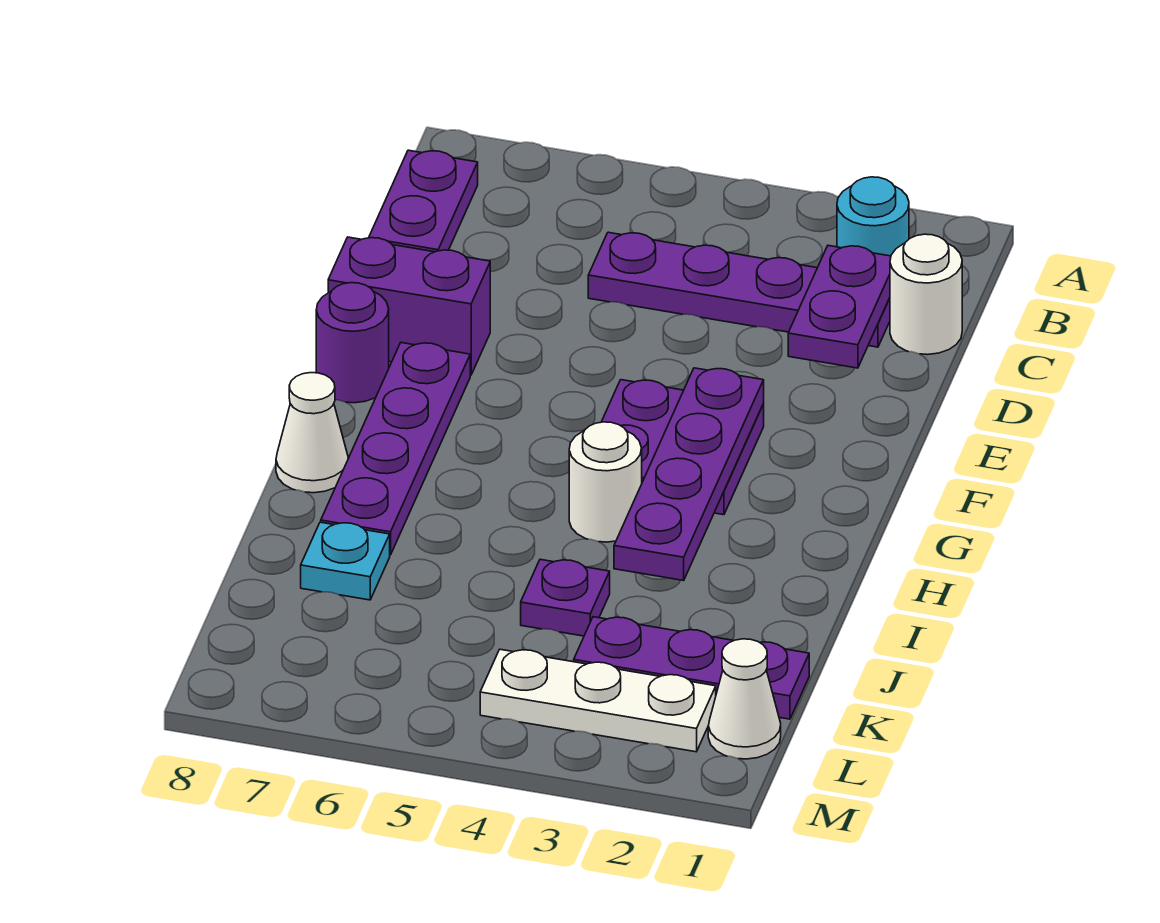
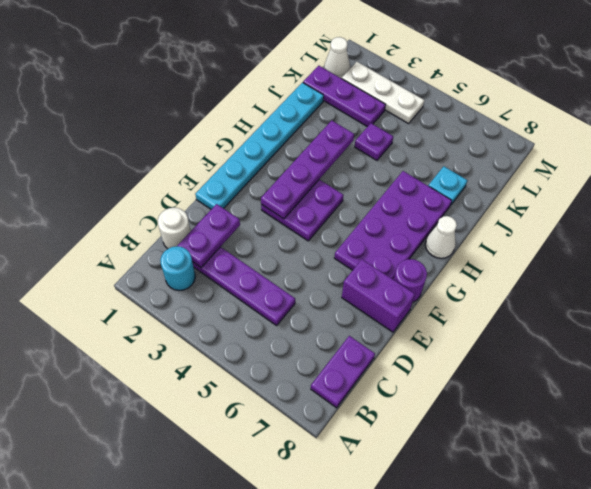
none -> cyan plate E1:J1 level 1
purple plate F7:I7 level 1 -> purple plate F6:I7 level 1
white round brick H4 level 1 -> none

